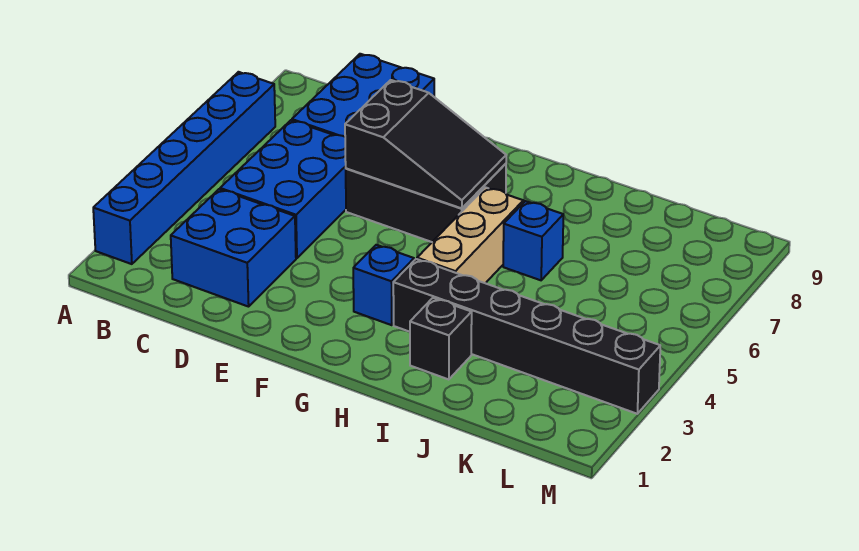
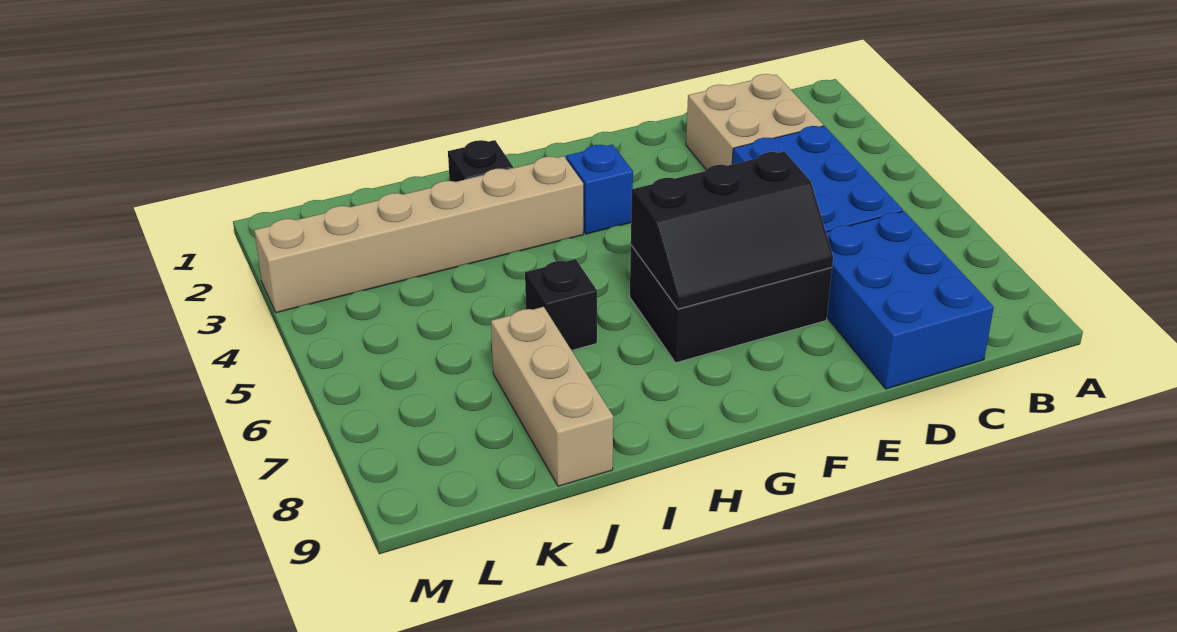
blue brick A2:A7 level 1 -> none
blue brick C2:D3 level 1 -> tan brick C2:D3 level 1
black slope E6:G7 level 2 top E -> black slope E6:G7 level 2 top 6
black brick H3:M3 level 1 -> tan brick H3:M3 level 1
tan brick H4:H6 level 1 -> tan brick J7:J9 level 1
blue brick I6 level 1 -> black brick I6 level 1

